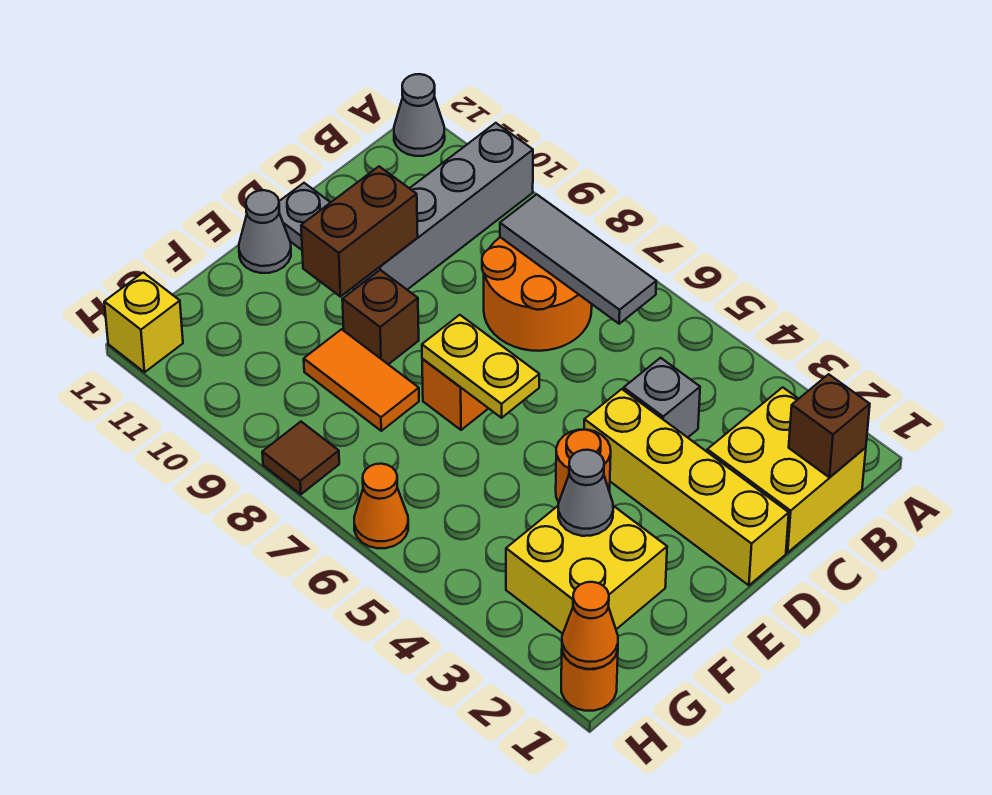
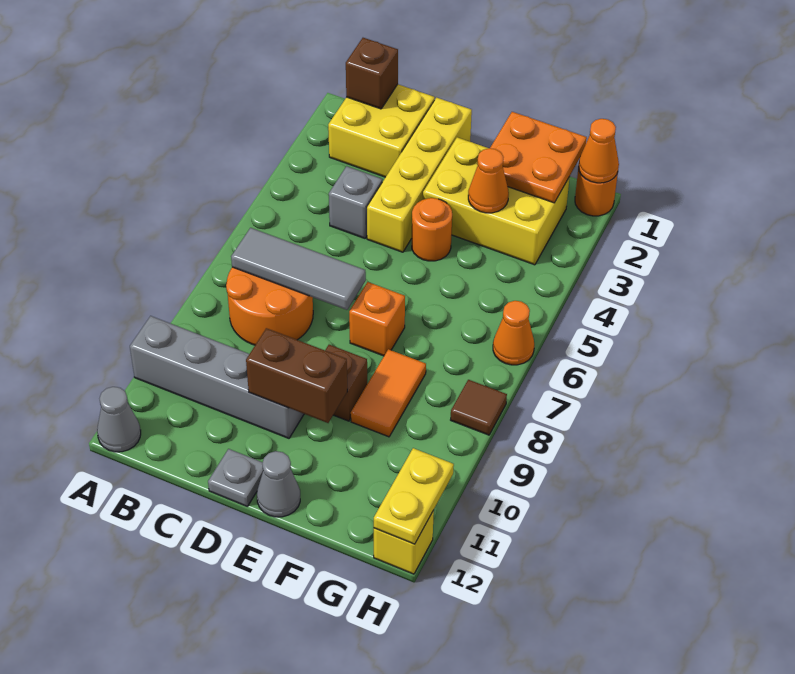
grey tile B6:B8 level 2 -> grey tile B7:D7 level 2
yellow plate E6:E7 level 2 -> yellow plate H11:H12 level 2
none -> orange plate F1:G2 level 2
yellow brick F2:G3 level 1 -> yellow brick E2:G3 level 1
grey cone F3 level 2 -> orange cone F3 level 2

